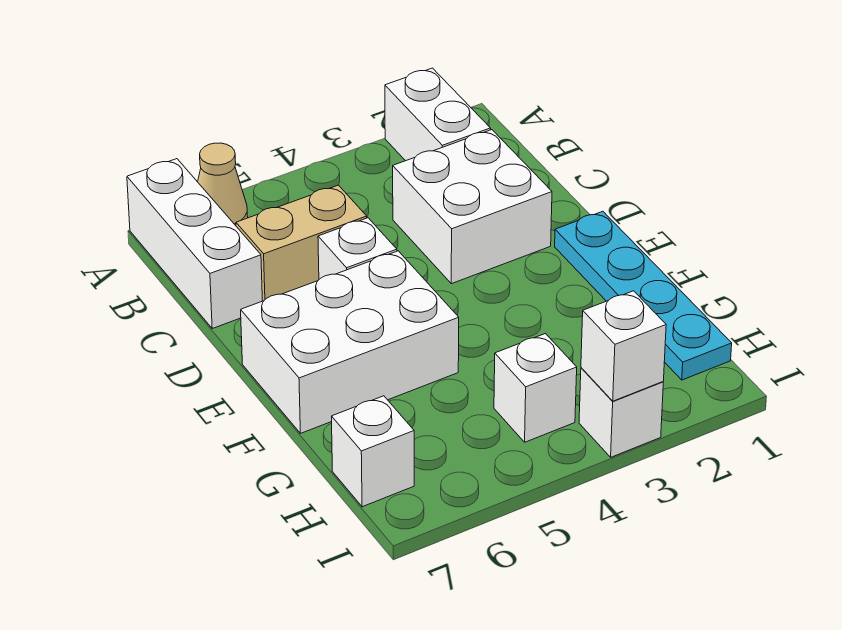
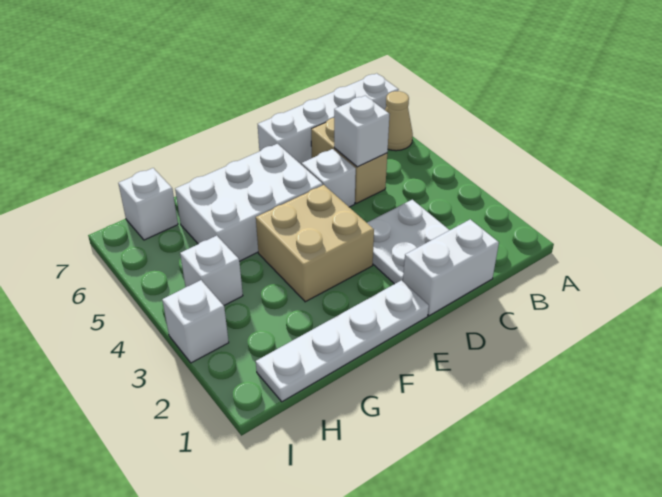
white brick A2:B2 level 1 -> white brick C1:D1 level 1
white brick A7:C7 level 1 -> white brick A7:D7 level 1
white brick C2:D3 level 1 -> white plate C2:D3 level 1
cyan plate E1:H1 level 1 -> white plate E1:H1 level 1
none -> tan brick E3:F4 level 1
white brick E5:F7 level 1 -> white brick E5:G6 level 1
white brick I3 level 2 -> white brick C5 level 2

